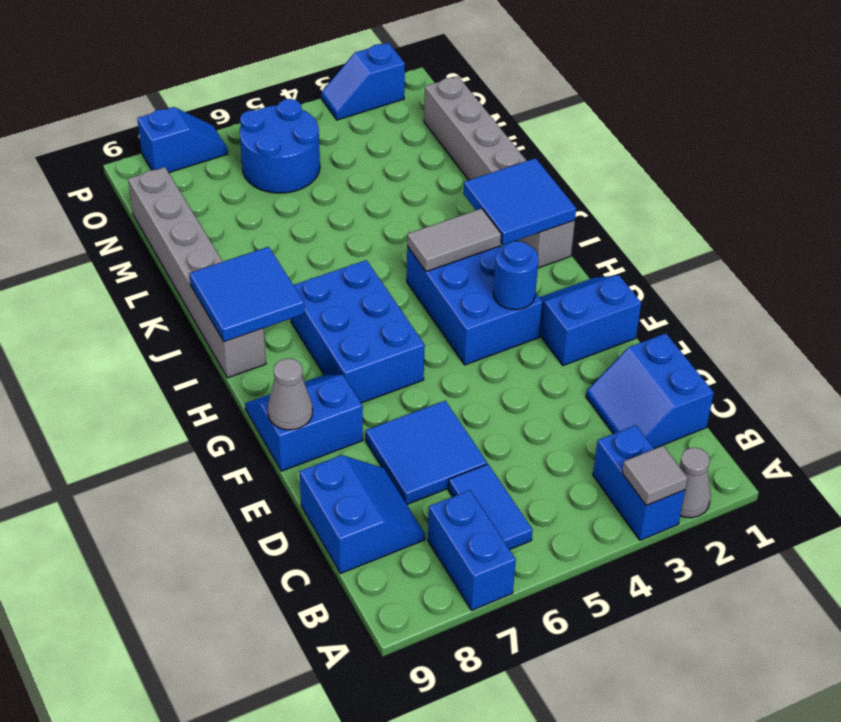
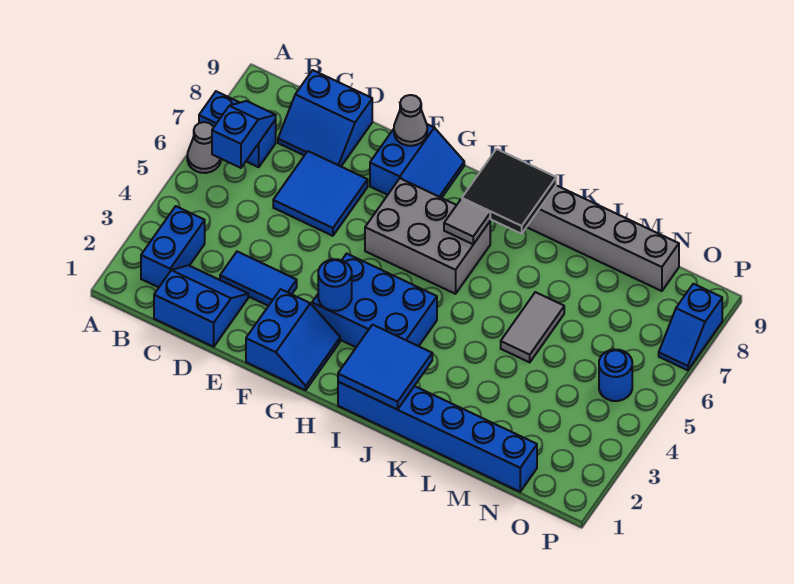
grey cone A2 level 1 -> grey cone A6 level 1
blue brick A3:B3 level 1 -> blue brick B2:B3 level 1
grey tile A3 level 2 -> grey tile I7 level 2
blue tile B6:C6 level 1 -> blue tile D3:E3 level 1
blue brick G6:I7 level 1 -> grey brick G6:I7 level 1
grey brick I1:N1 level 1 -> blue brick I1:N1 level 1
grey tile I3:I4 level 2 -> grey tile L5:L6 level 1
blue tile I8:J9 level 2 -> black tile I8:J9 level 2
blue round brick N5:O6 level 1 -> blue round brick O5 level 1
blue slope P2:P3 level 1 top 2 -> blue slope B6:B7 level 2 top 6

